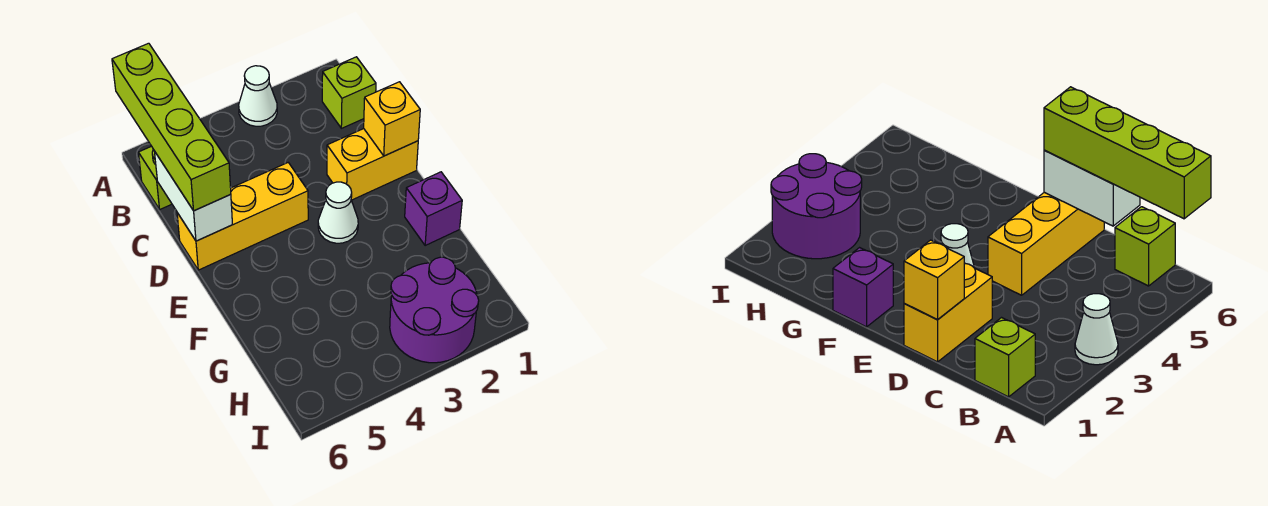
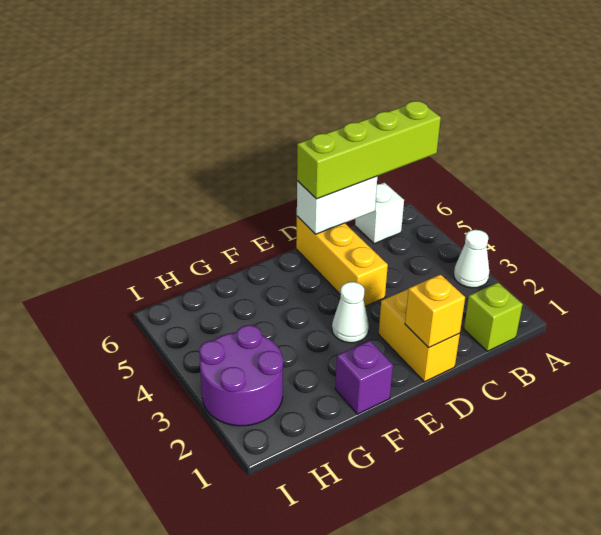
lime brick B6 level 1 -> white brick B6 level 1

